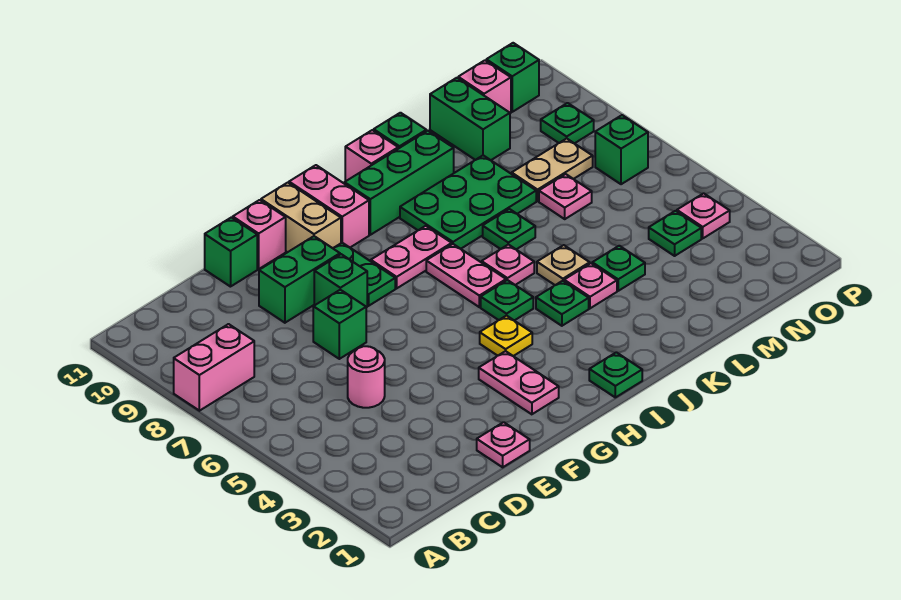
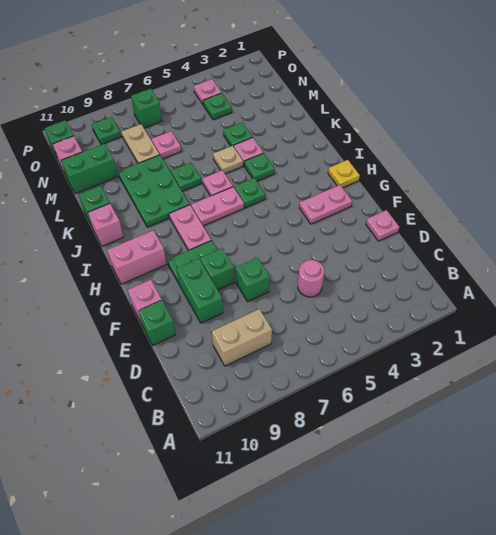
pink brick A8:B8 level 1 -> none
tan brick G10:G11 level 1 -> tan brick C8:C9 level 1
yellow plate H4 level 1 -> yellow plate H1 level 1
green plate I1 level 1 -> none
green brick I10:K10 level 1 -> none

